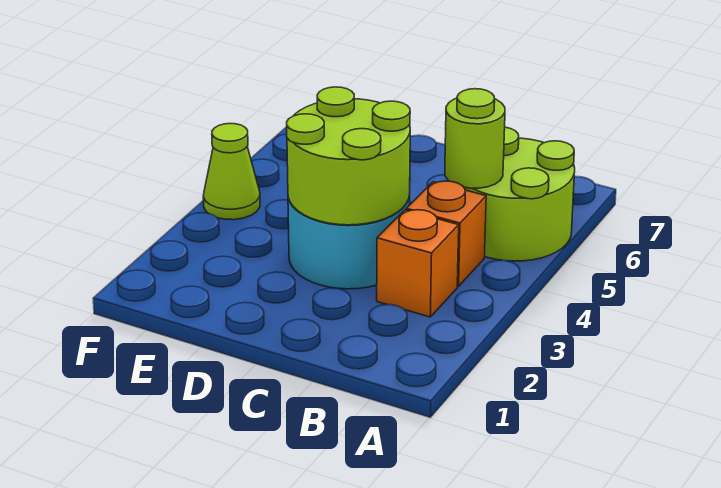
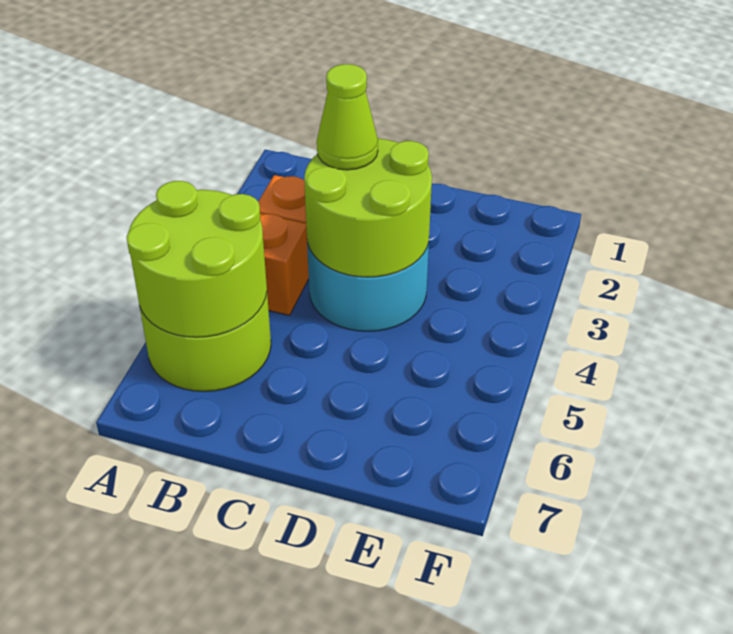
lime round brick B5 level 2 -> lime round brick A5:B6 level 2
lime cone F4 level 1 -> lime cone C3 level 3

